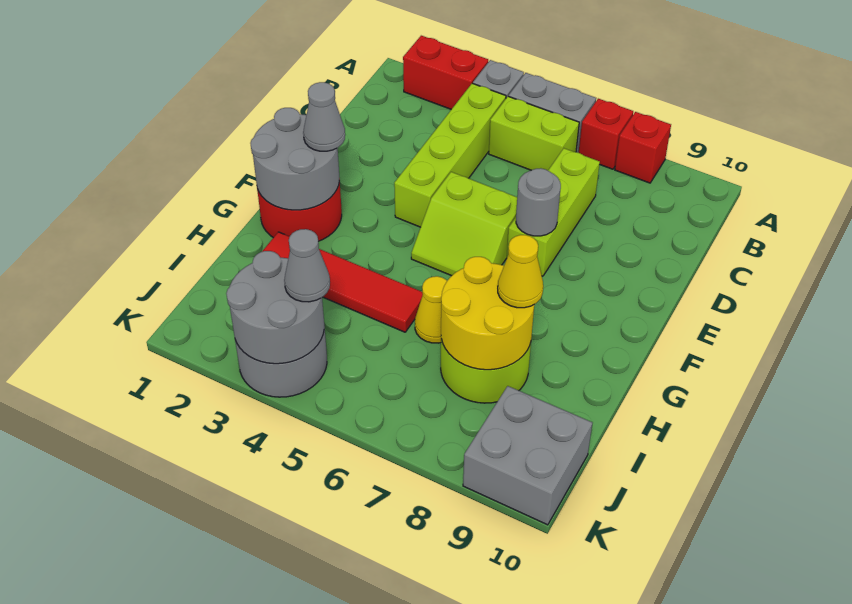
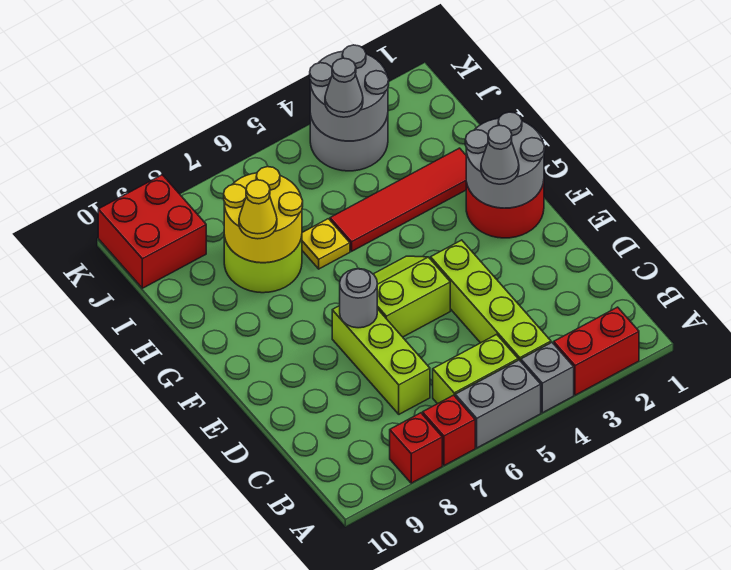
yellow cone H6 level 1 -> yellow plate H6 level 1
grey brick J9:K10 level 1 -> red brick J9:K10 level 1

